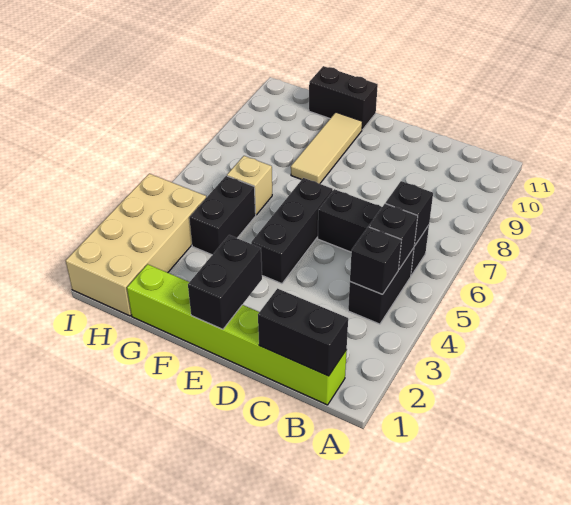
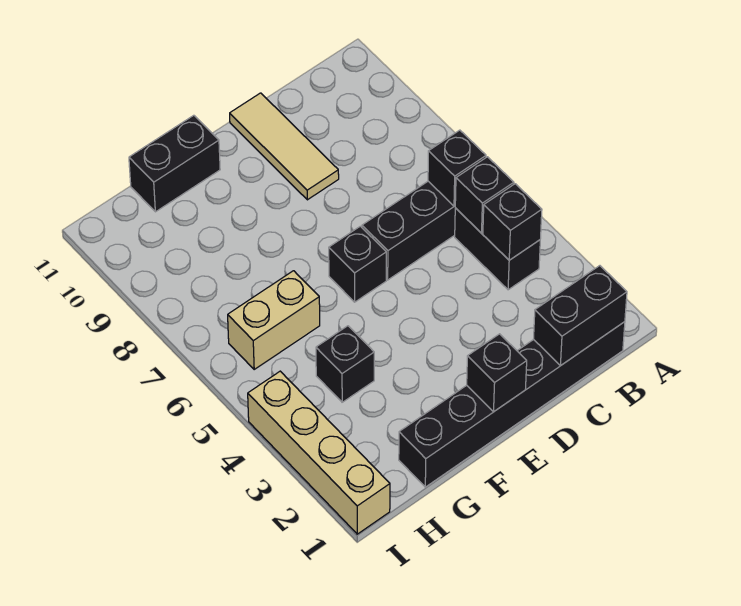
lime brick B1:G1 level 1 -> black brick B1:G1 level 1
black brick E1:E2 level 2 -> black brick E1 level 2
black brick E4:E6 level 1 -> black brick E6 level 1
tan tile F8:F10 level 1 -> tan tile D9:D11 level 1
black brick G4:G5 level 1 -> black brick G4 level 1
tan brick G6 level 1 -> tan brick G6:H6 level 1
tan brick H1:I4 level 1 -> tan brick I1:I4 level 1

